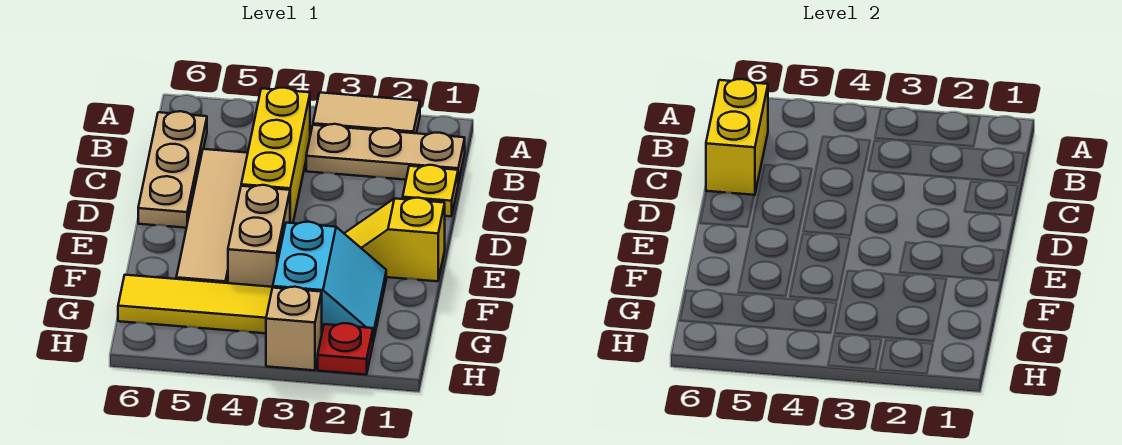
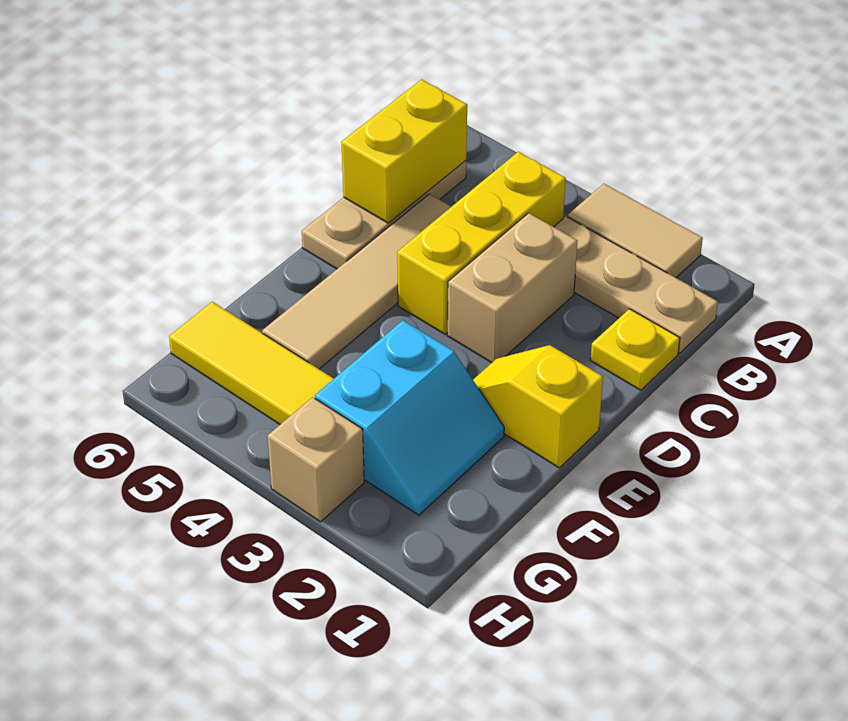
tan brick E4:F4 level 1 -> tan brick C3:D3 level 1
red plate H2 level 1 -> none

